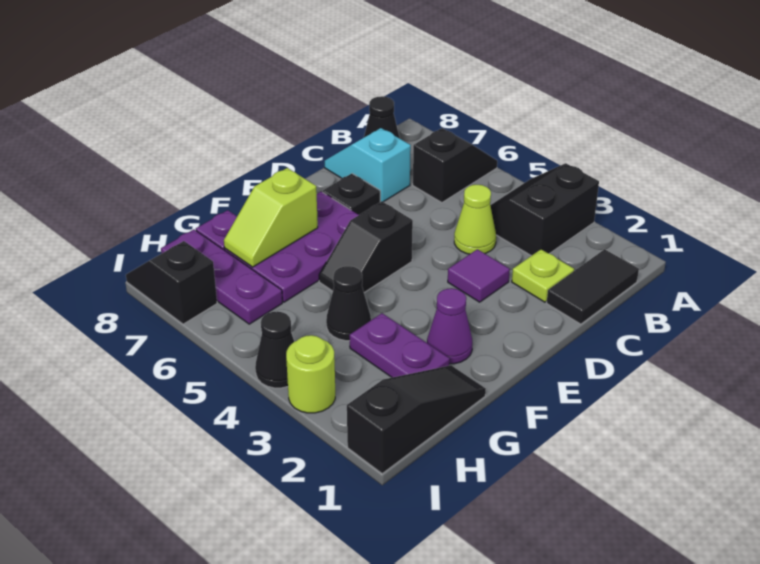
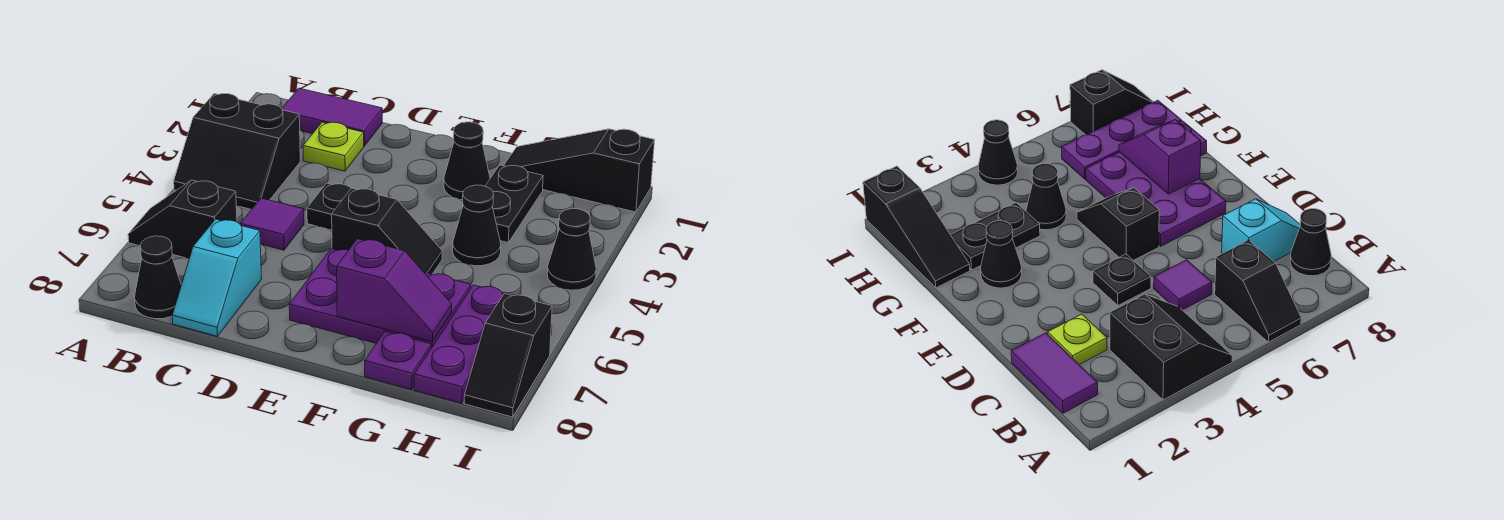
black tile B1:C1 level 1 -> purple tile B1:C1 level 1
lime cone C4 level 1 -> none
purple tile D3 level 1 -> purple tile C5 level 1
black plate D7 level 1 -> black plate D4 level 1
purple cone F2 level 1 -> black cone F2 level 1
lime slope F7:G7 level 2 top F -> purple slope F7:G7 level 2 top F
purple plate G2:G3 level 1 -> black plate G2:G3 level 1
lime round brick I3 level 1 -> none

